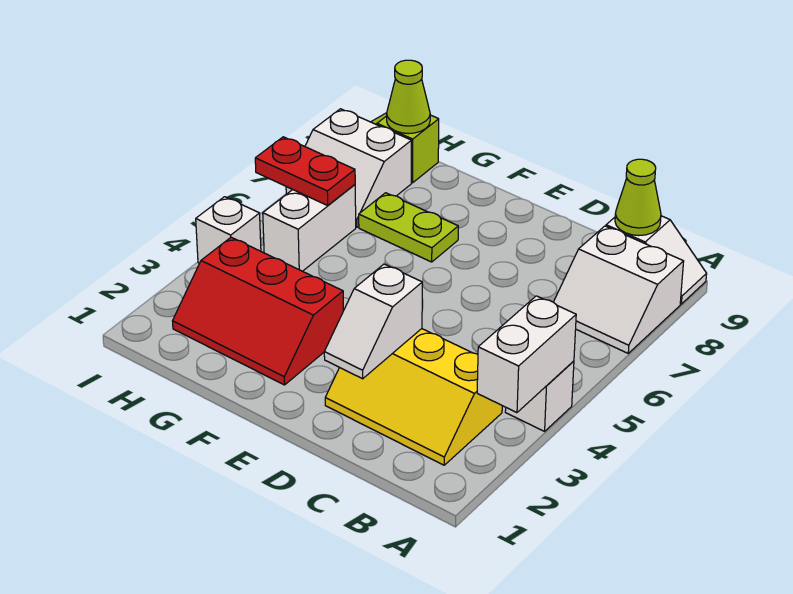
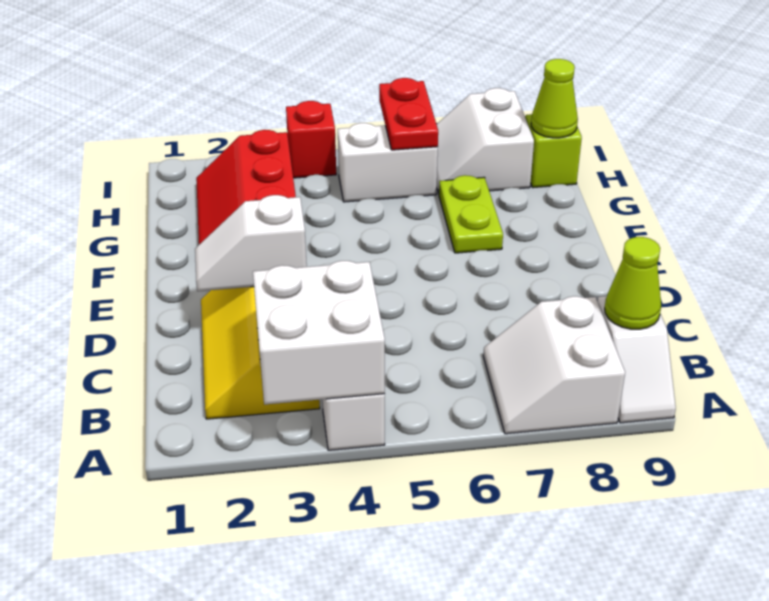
white brick A3:A4 level 2 -> white brick A3:B4 level 2
white brick I4 level 1 -> red brick I4 level 1

